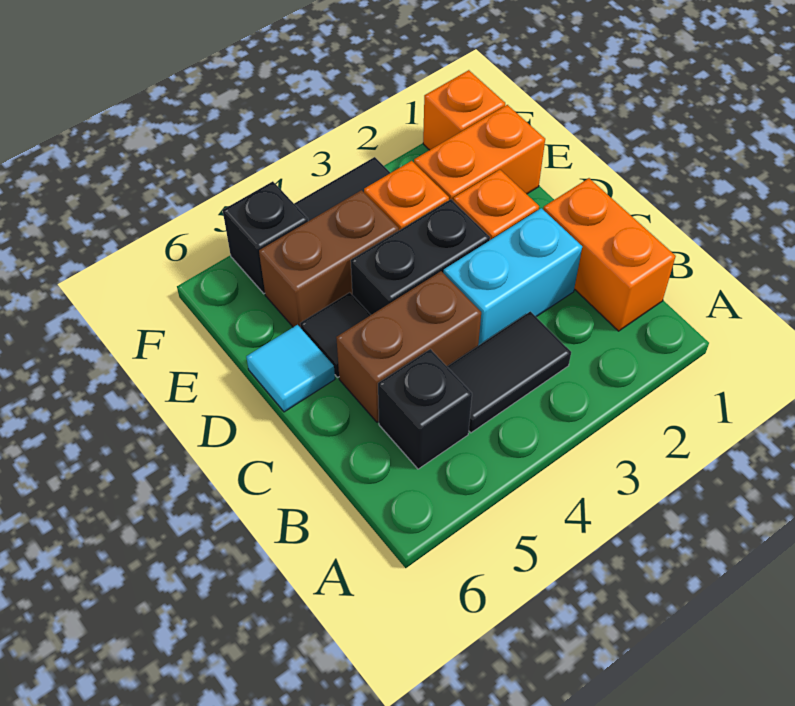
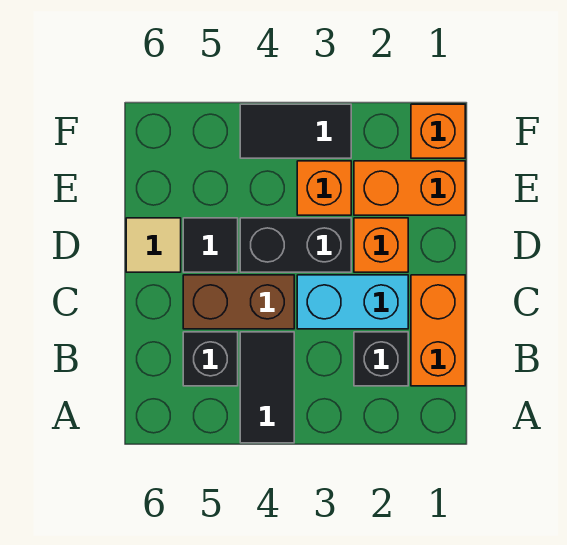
black tile B3:B4 level 1 -> black tile A4:B4 level 1
cyan tile D6 level 1 -> tan tile D6 level 1
brown brick E4:E5 level 1 -> none
black brick F5 level 1 -> black brick B2 level 1

